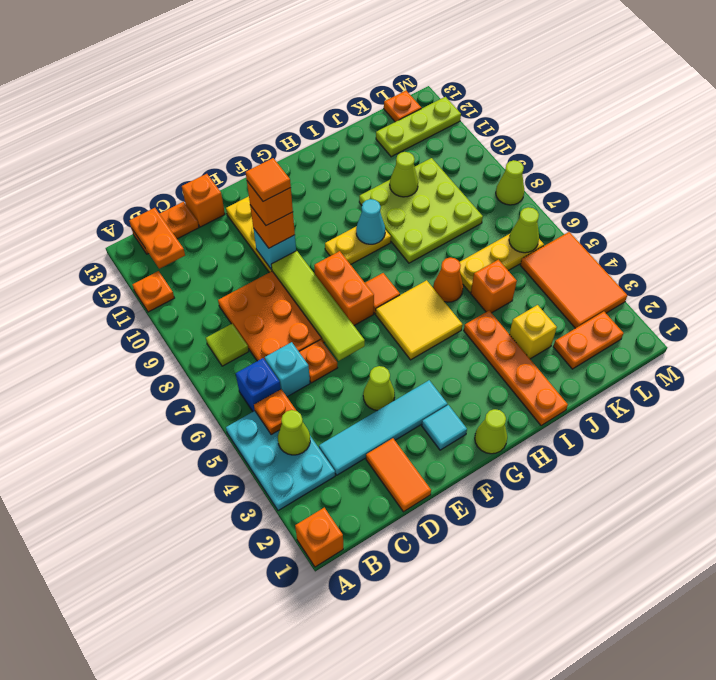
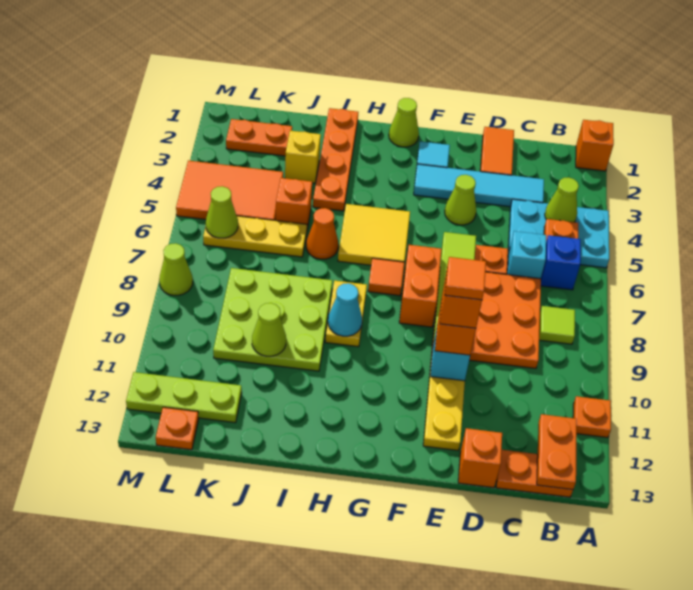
cyan plate A3:B5 level 1 -> cyan plate A4:C5 level 1
yellow plate G9:H9 level 1 -> yellow plate H8:H9 level 1
orange tile L3:M5 level 1 -> orange tile K4:M5 level 1

